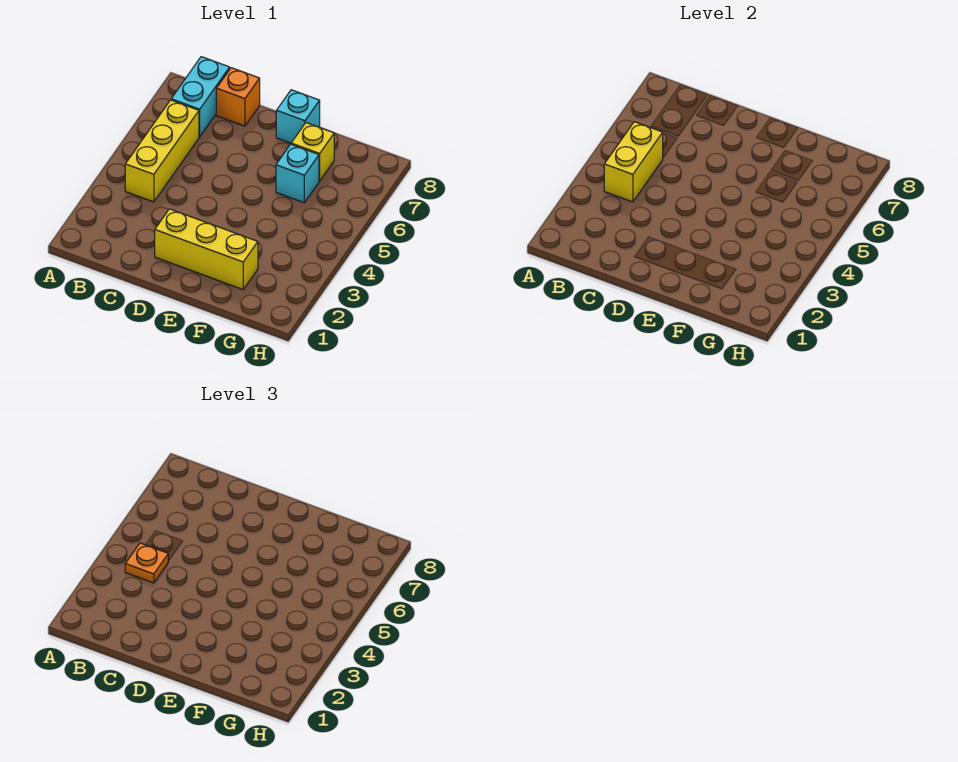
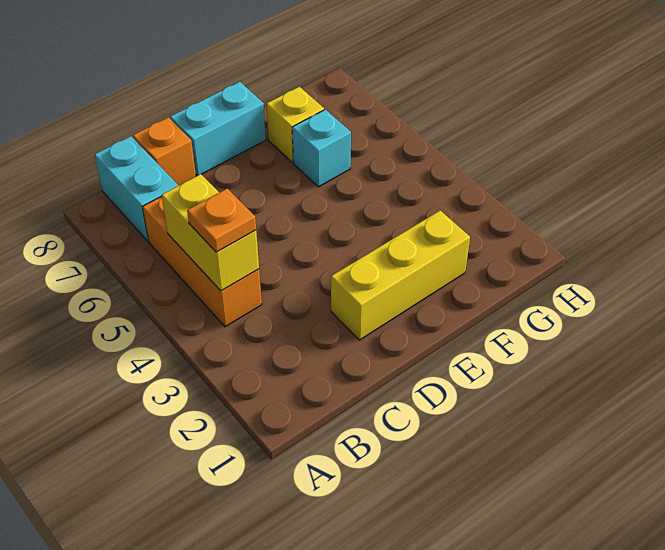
yellow brick B4:B6 level 1 -> orange brick B4:B6 level 1
cyan brick E8 level 1 -> cyan brick D8:E8 level 1

